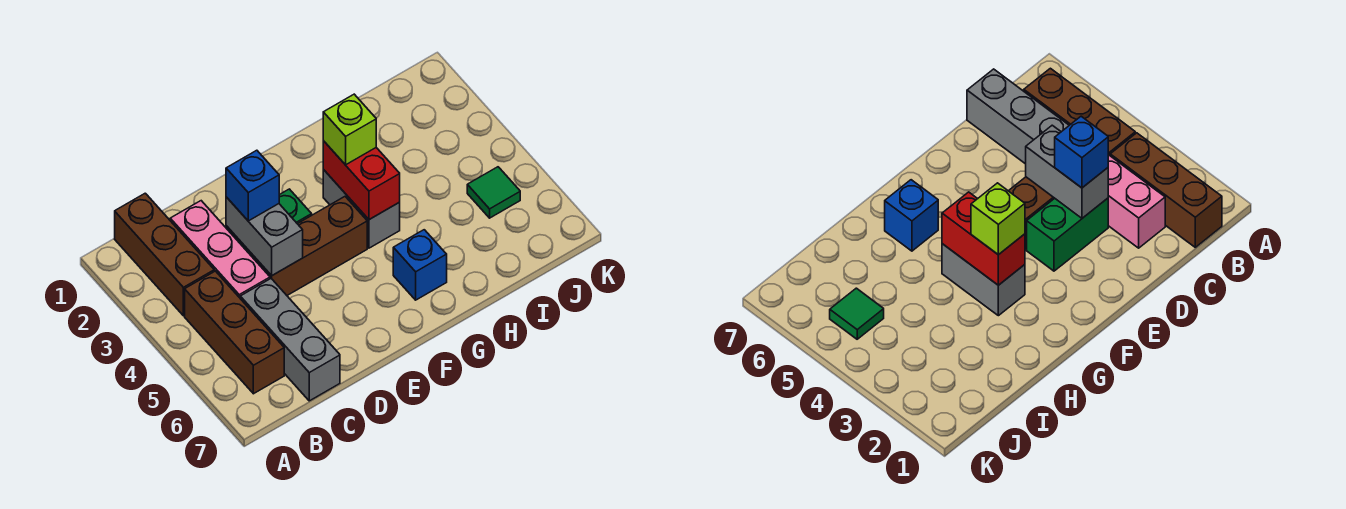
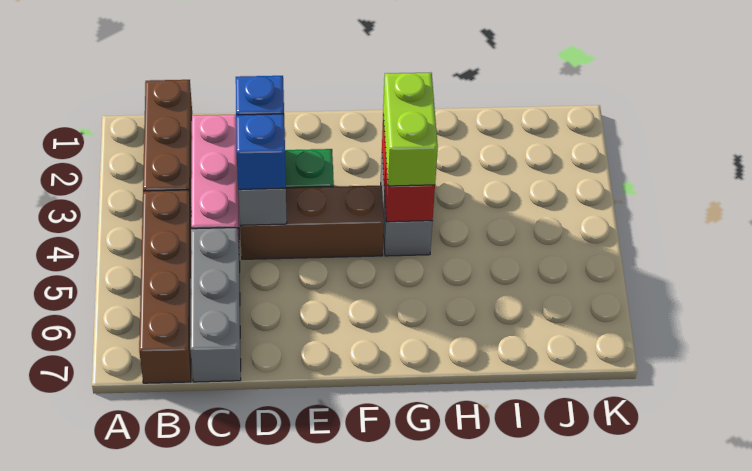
brown brick B4:B6 level 1 -> brown brick B4:B7 level 1
lime brick G3 level 3 -> lime brick G3:G4 level 3
blue brick G6 level 1 -> blue brick D4 level 3
green tile J5 level 1 -> none

